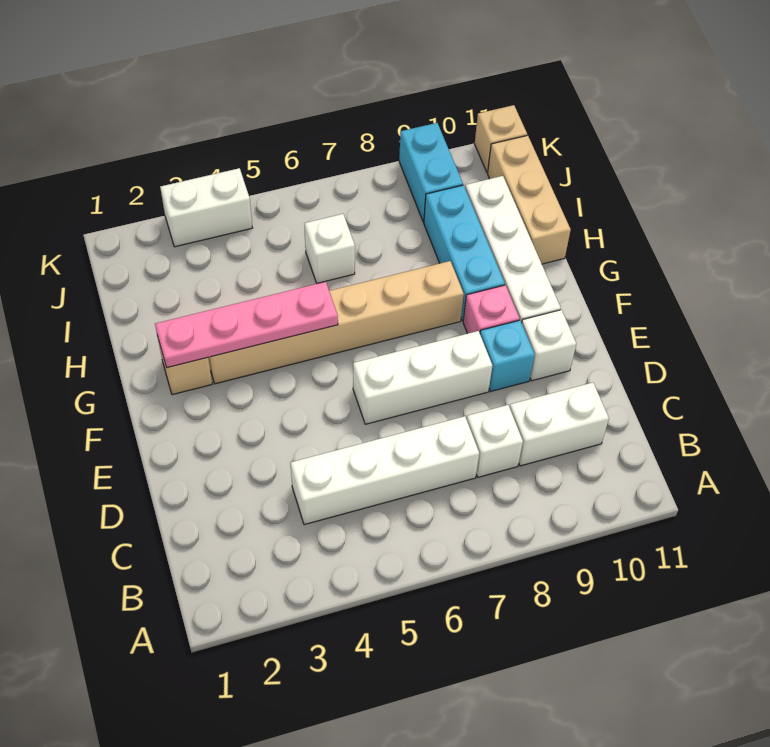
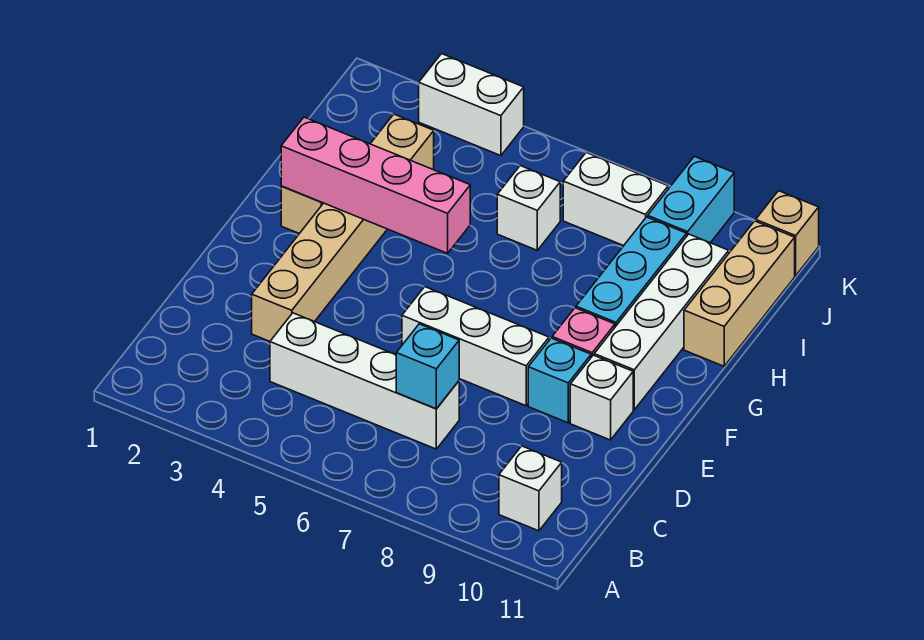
none -> cyan brick C7 level 2
white brick C8 level 1 -> white brick B10 level 1
white brick C9:C10 level 1 -> white brick J7:J8 level 1
pink plate G2:G5 level 2 -> pink brick G2:G5 level 2
tan brick G3:G8 level 1 -> tan brick D3:I3 level 1

